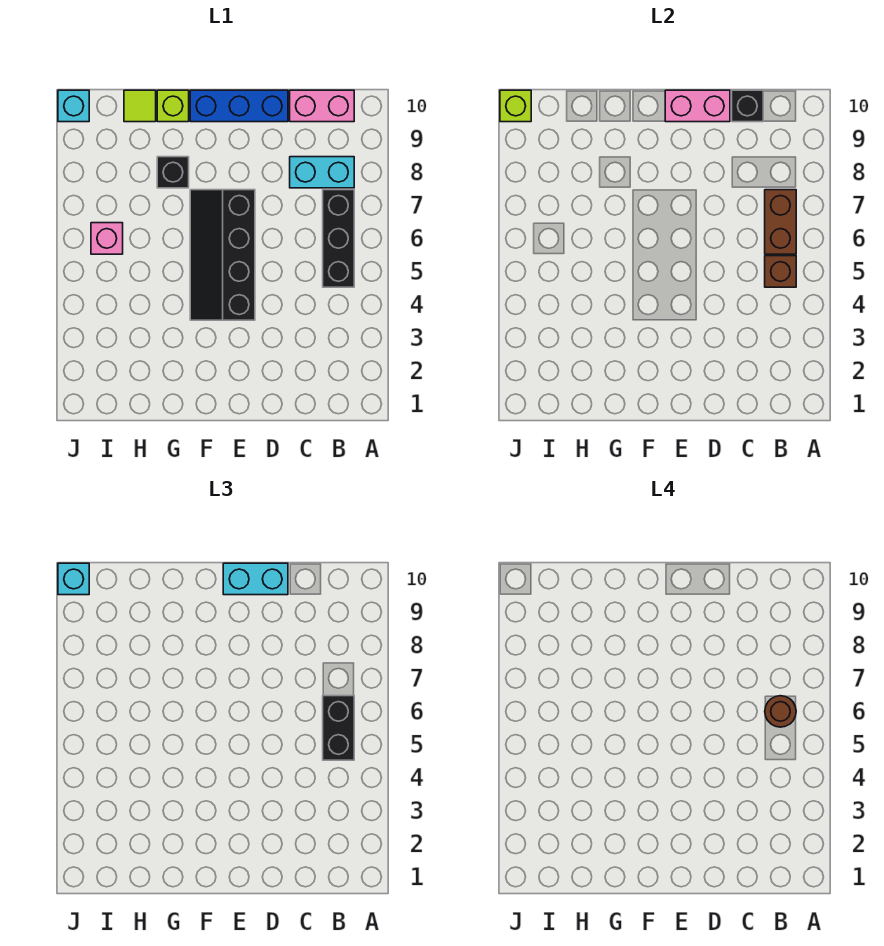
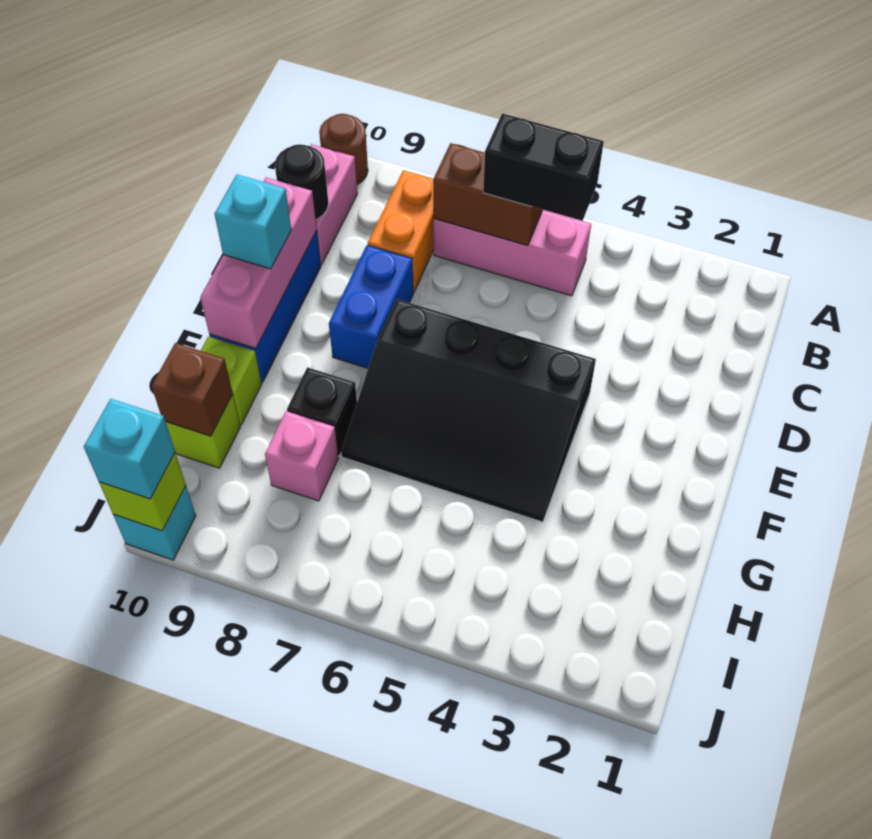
black brick B5:B7 level 1 -> pink brick B5:B7 level 1
brown brick B5 level 2 -> brown brick H10 level 2
brown round brick B6 level 4 -> brown round brick A10 level 1
cyan brick B8:C8 level 1 -> orange brick B8:C8 level 1
black brick C10 level 2 -> black round brick C10 level 2
none -> blue brick D8:E8 level 1
pink brick D10:E10 level 2 -> pink brick D10:F10 level 2
cyan brick D10:E10 level 3 -> cyan brick E10 level 3
black slope E4:F7 level 1 top E -> black slope E4:G7 level 1 top E
lime tile H10 level 1 -> lime brick H10 level 1
pink brick I6 level 1 -> pink brick H8 level 1

